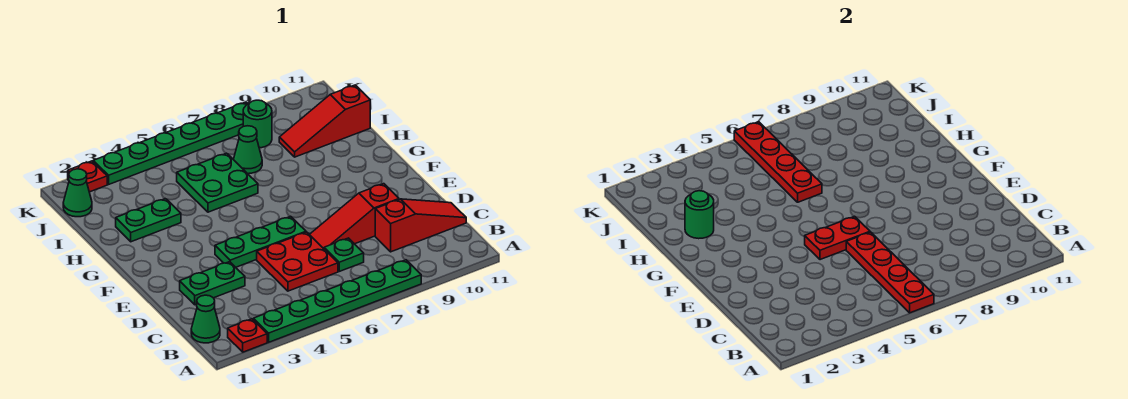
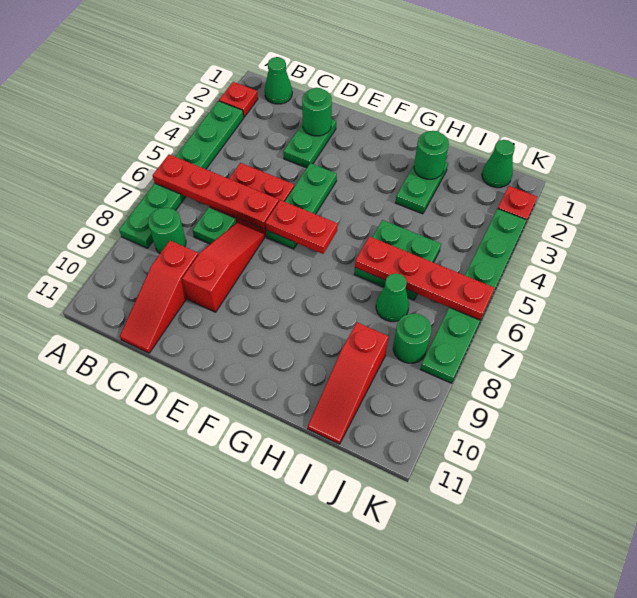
none -> green round brick B8 level 1
none -> green round brick D2 level 2
red plate E5:E6 level 2 -> red plate E6:F6 level 2
red slope I9:I11 level 1 top 11 -> red slope I9:I11 level 1 top 9

